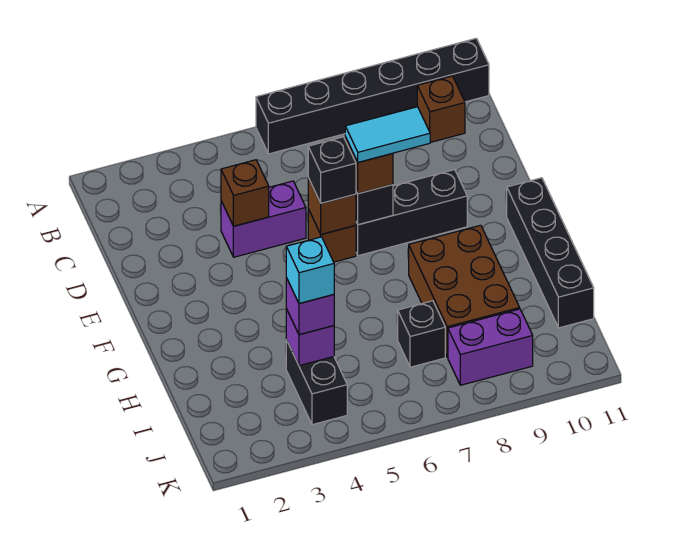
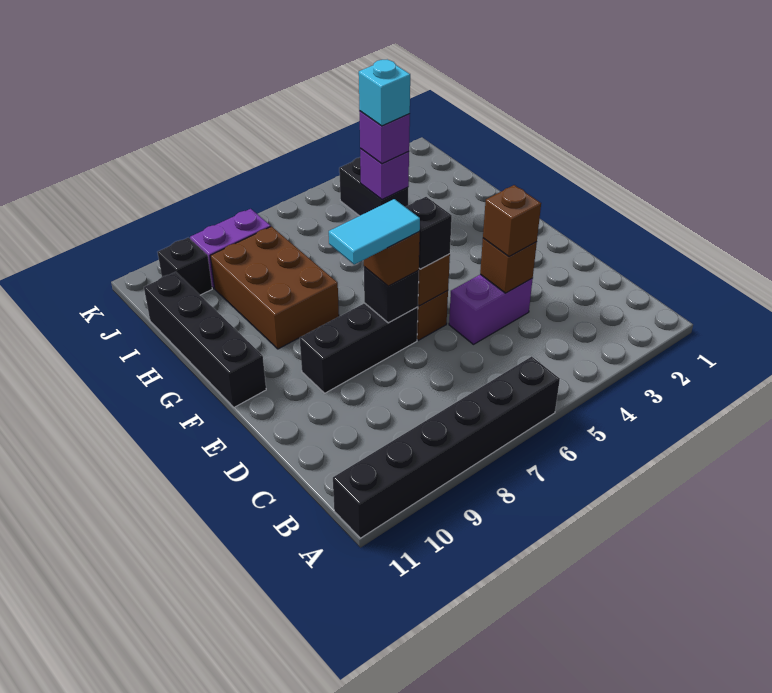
brown brick B10 level 1 -> brown brick D4 level 3
black brick I7 level 1 -> black brick J10 level 1

